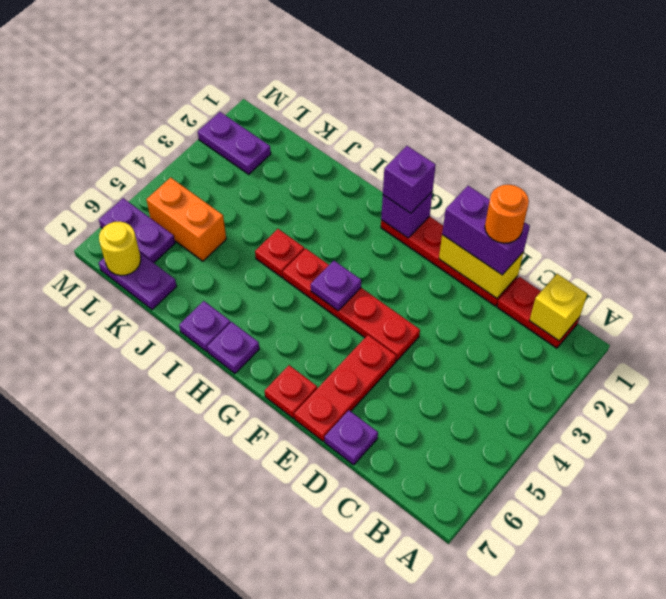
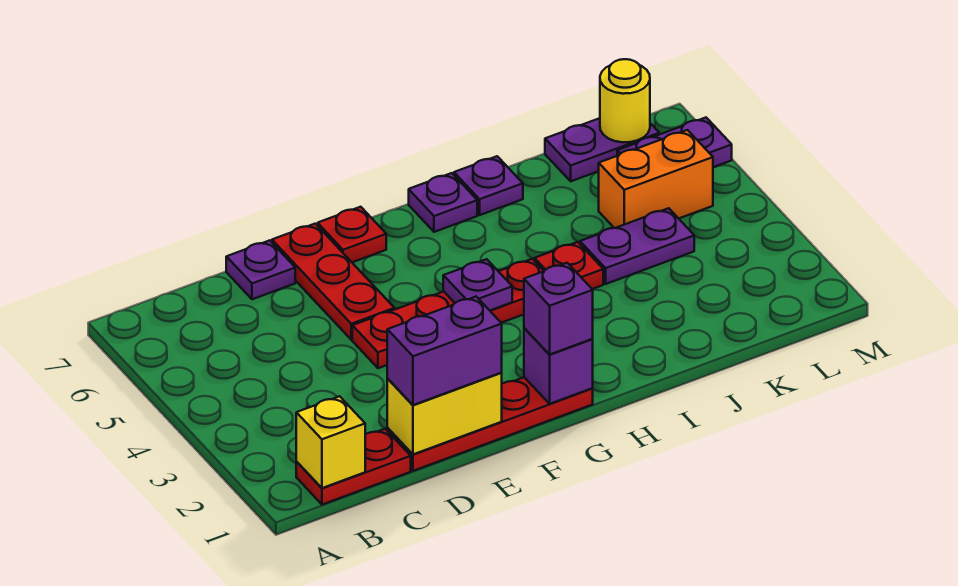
orange round brick D1 level 4 -> none
purple plate L2:M2 level 1 -> purple plate J4:K4 level 1

